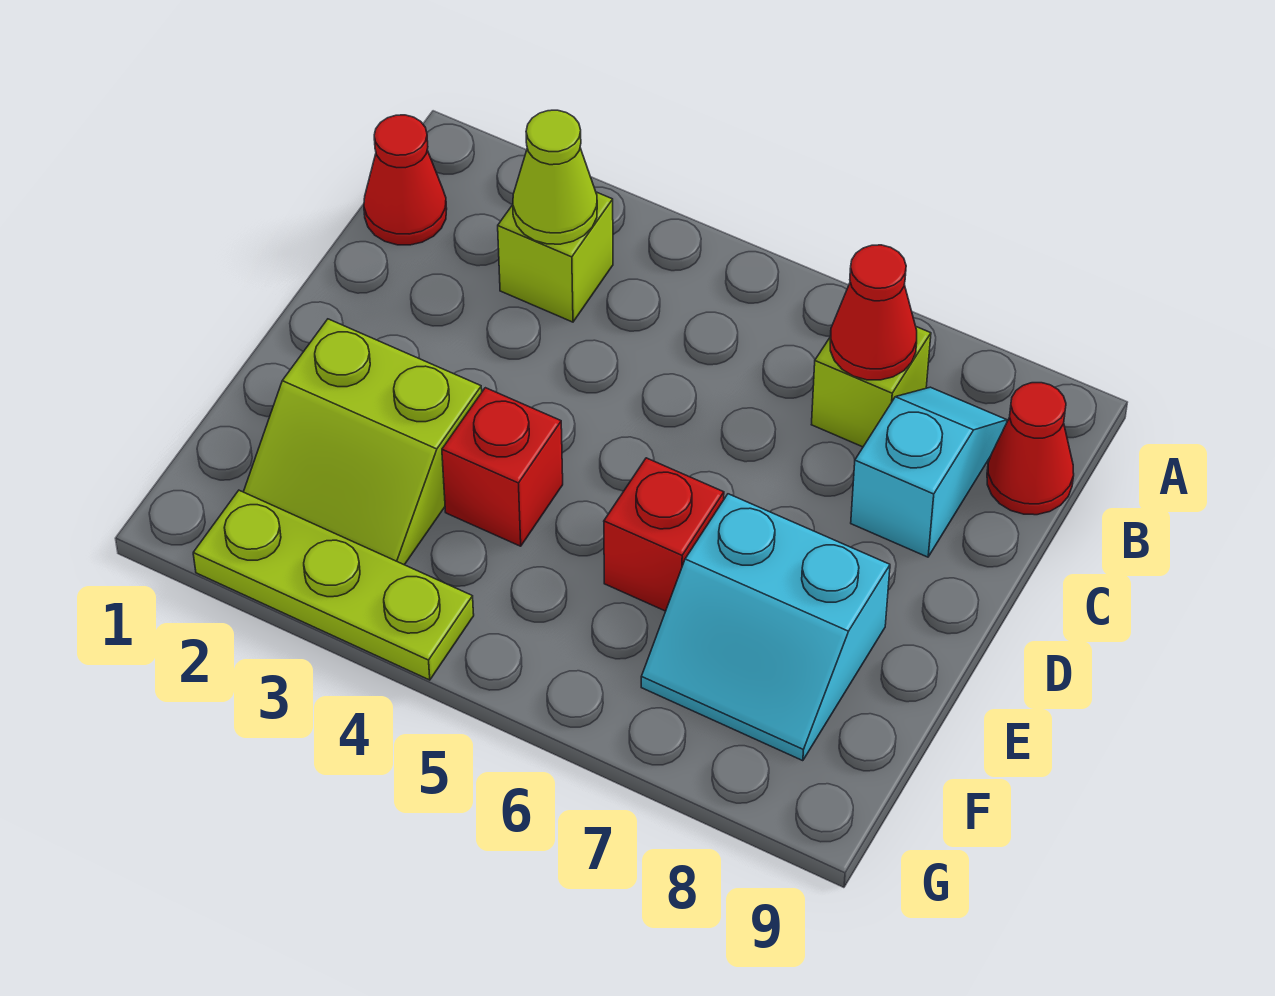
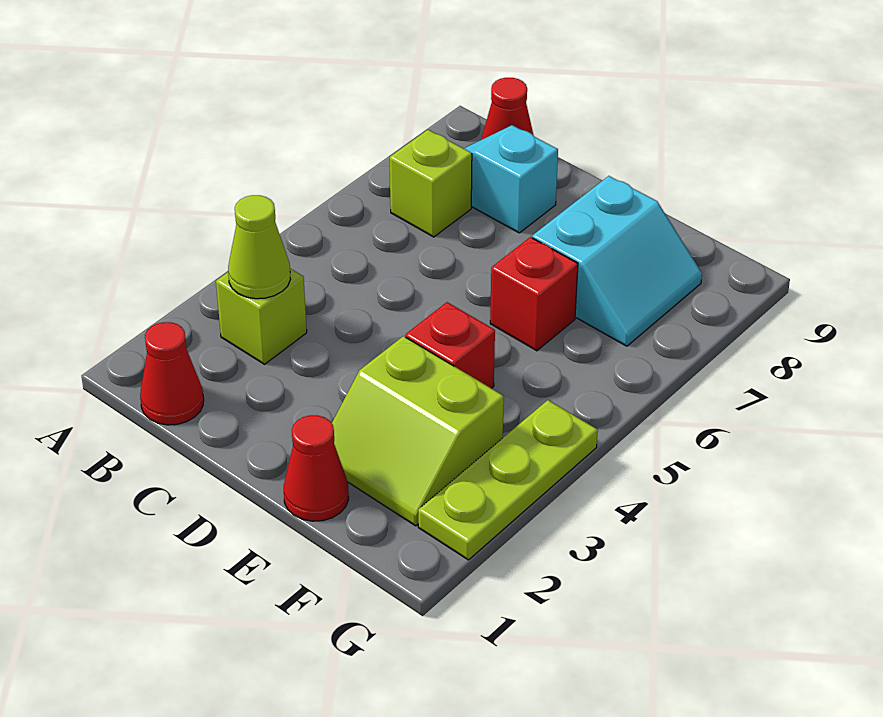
red cone B7 level 2 -> red cone E1 level 1
lime slope E2:F3 level 1 top E -> lime slope E2:F3 level 1 top 3

